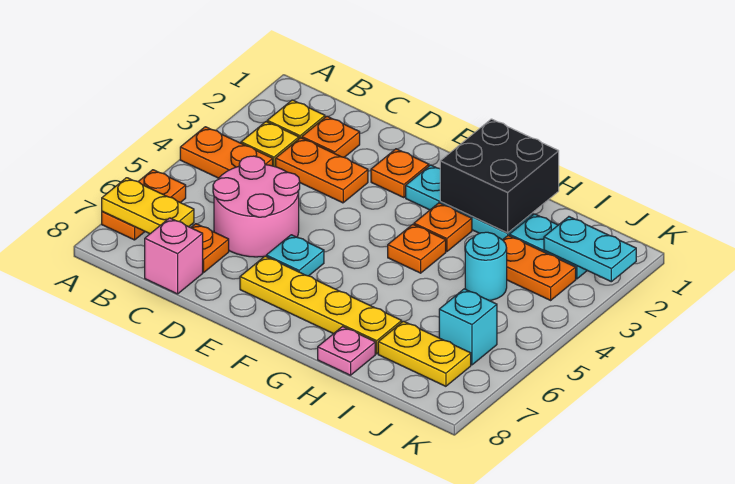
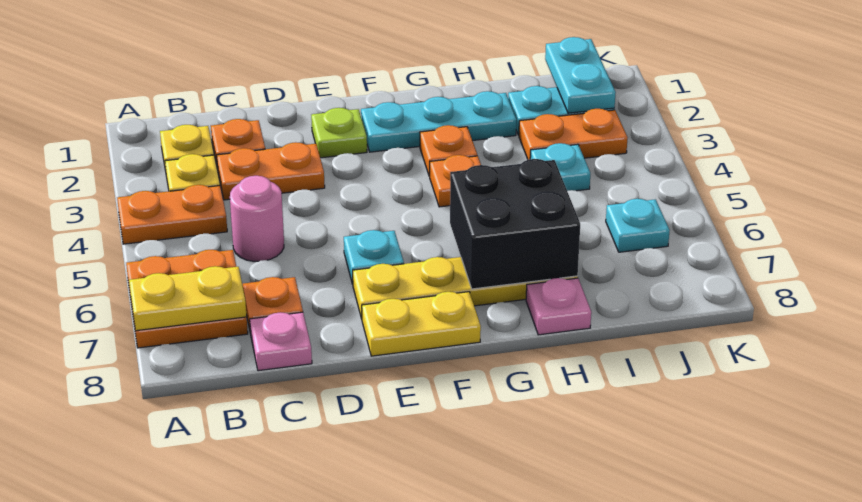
orange plate A6:A7 level 1 -> orange plate A6:B7 level 1
pink round brick C5:D6 level 1 -> pink round brick C5 level 1
pink brick C8 level 1 -> pink plate C8 level 1
orange plate E2 level 1 -> lime plate E2 level 1
black brick G1:H2 level 2 -> black brick G6:H7 level 2
cyan round brick I4 level 1 -> cyan plate I4 level 1
yellow plate I7:J7 level 1 -> yellow plate E8:F8 level 1
cyan plate J2:K2 level 2 -> cyan plate J1:J2 level 2
cyan brick J6 level 1 -> cyan plate J6 level 1

